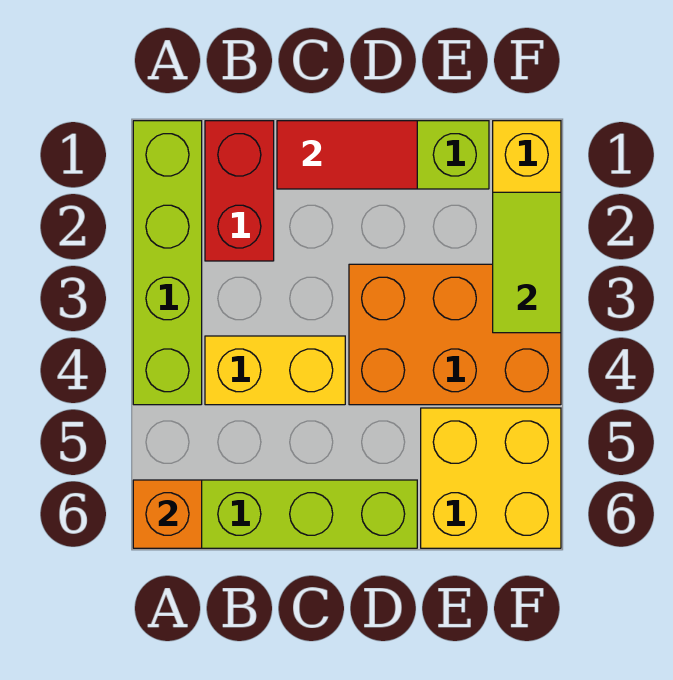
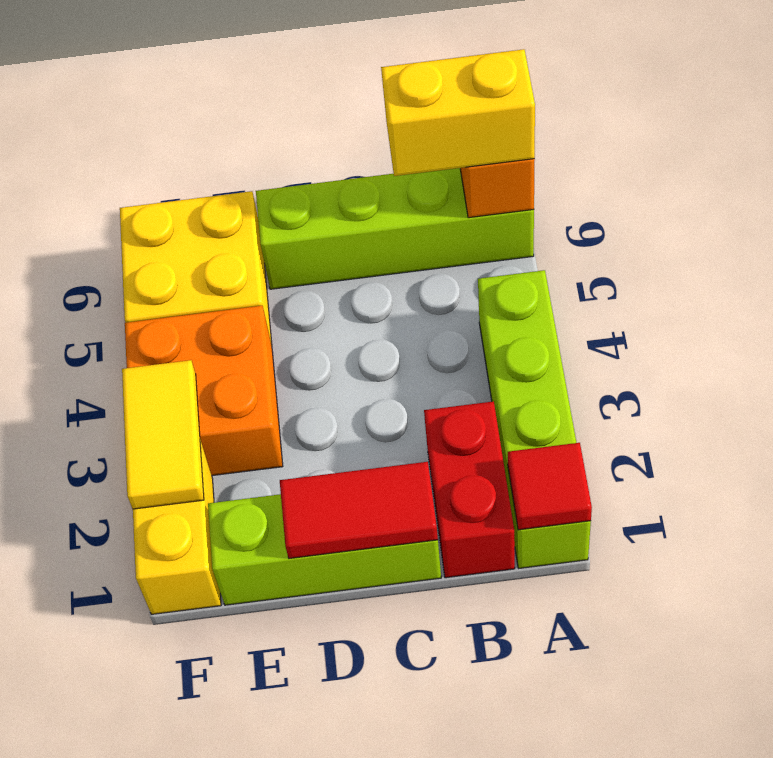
none -> red tile A1 level 2
yellow brick B4:C4 level 1 -> yellow brick A6:B6 level 3
orange brick D3:F4 level 1 -> orange brick E3:F4 level 1
lime tile F2:F3 level 2 -> yellow tile F2:F3 level 2

